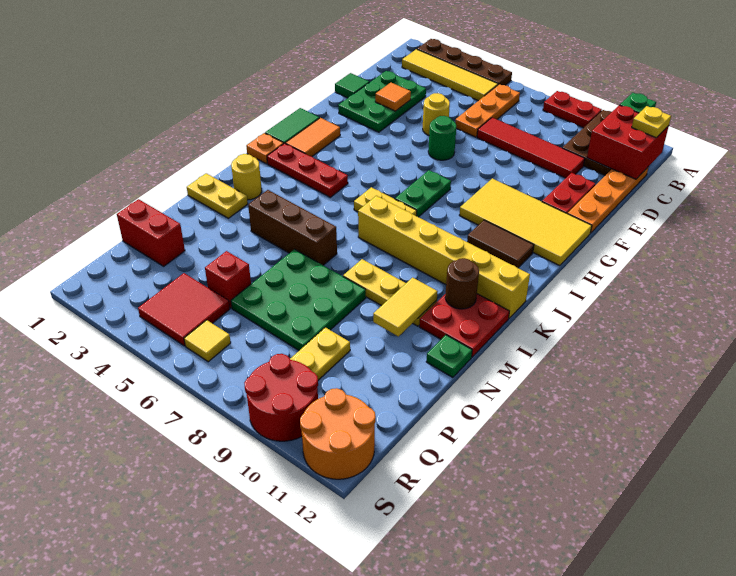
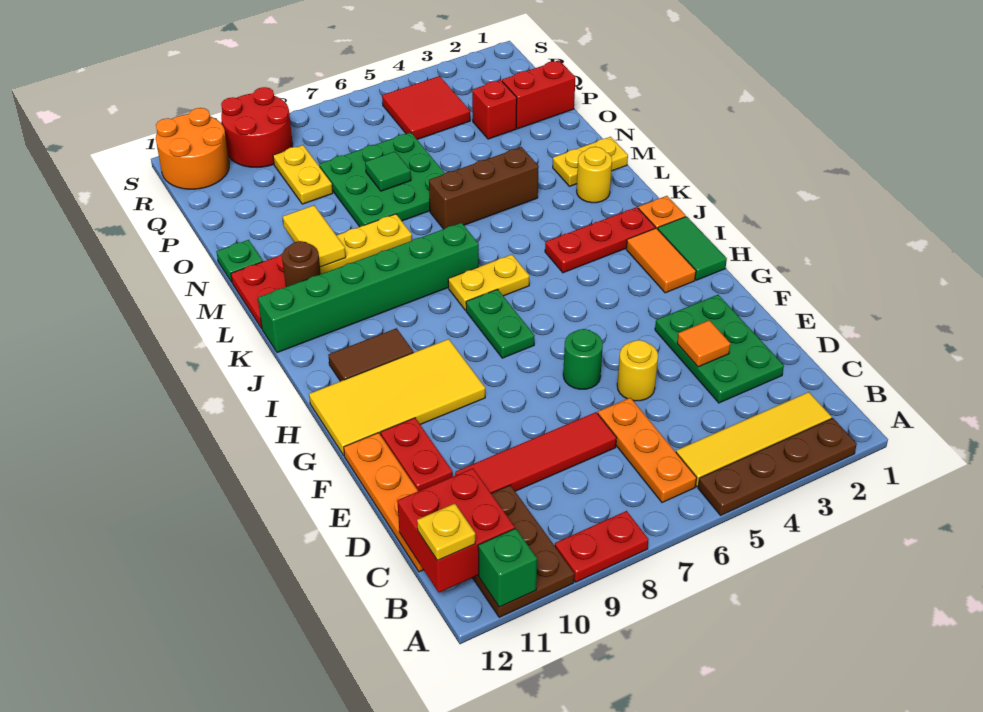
green tile E1 level 1 -> green tile O7 level 2
yellow brick K7:K12 level 1 -> green brick K7:K12 level 1
red brick P5 level 1 -> red brick P3 level 1
yellow tile R6 level 1 -> none

